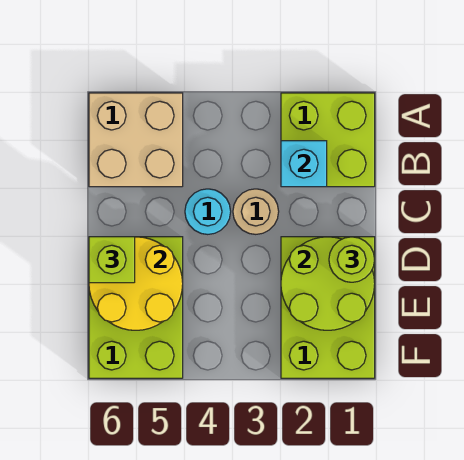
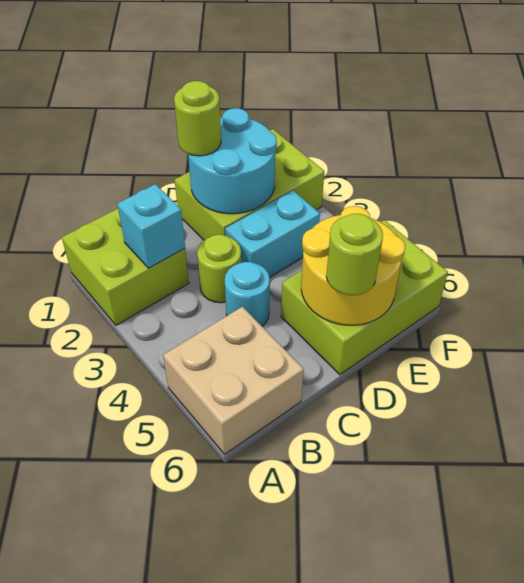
tan round brick C3 level 1 -> lime round brick C3 level 1
lime round brick D1:E2 level 2 -> cyan round brick D1:E2 level 2
none -> cyan brick D3:E3 level 1
lime brick D6 level 3 -> lime round brick D6 level 3

